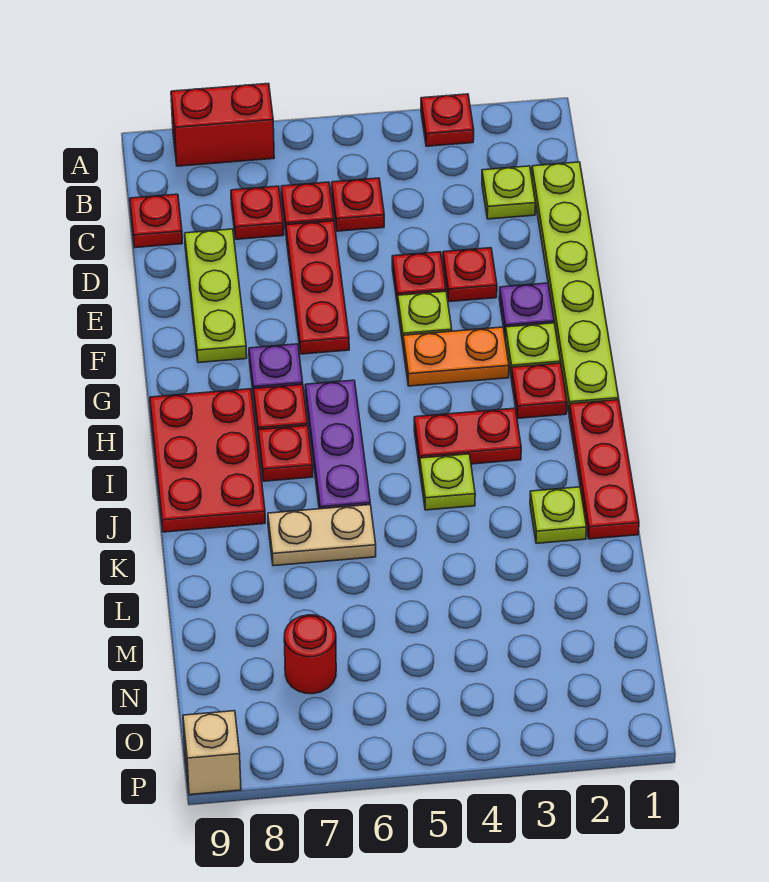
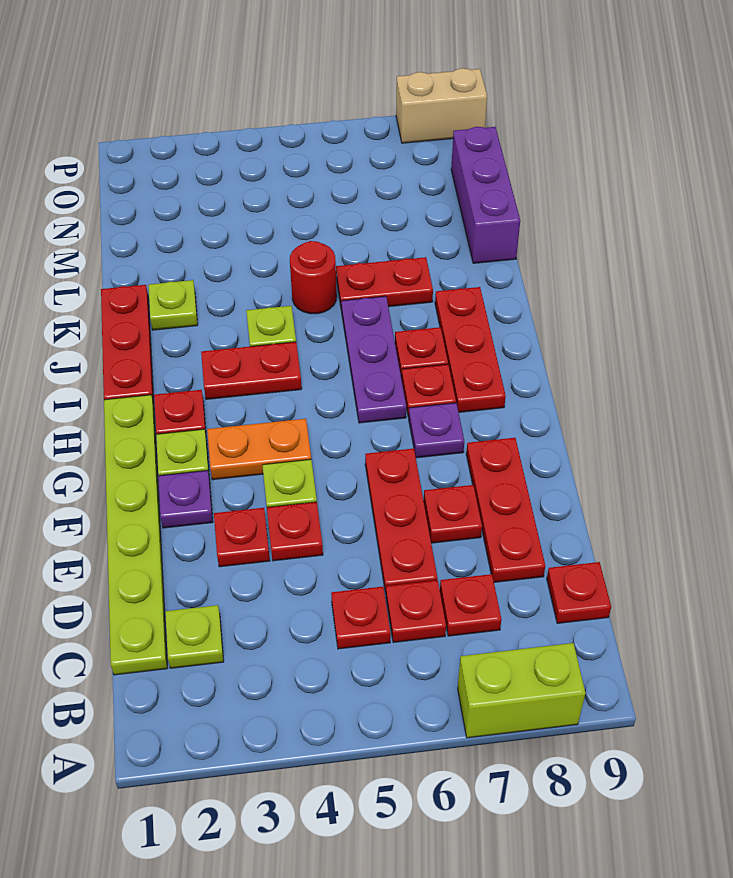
red plate A3 level 1 -> red plate E7 level 1
red brick A7:A8 level 1 -> lime brick A7:A8 level 1
lime plate D8:F8 level 1 -> red plate D8:F8 level 1
red plate H8:J9 level 1 -> red plate H8:J8 level 1
tan plate K6:K7 level 1 -> red plate K6:K7 level 1
none -> purple brick L9:N9 level 1
red round brick N7 level 1 -> red round brick K5 level 1
tan brick P9 level 1 -> tan brick P8:P9 level 1

